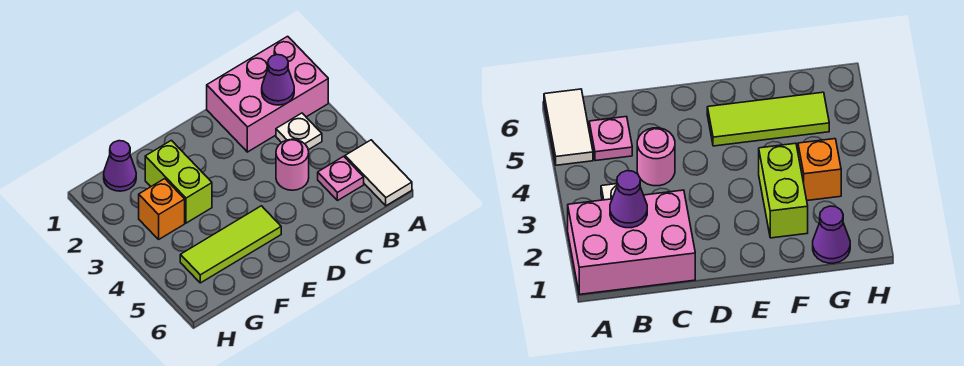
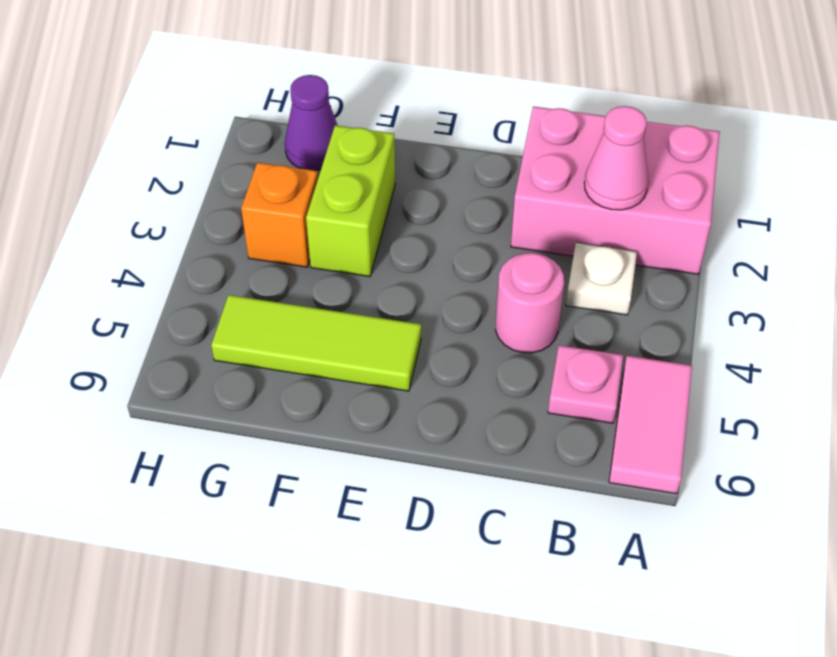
white tile A5:A6 level 1 -> pink tile A5:A6 level 1
purple cone B2 level 2 -> pink cone B2 level 2

